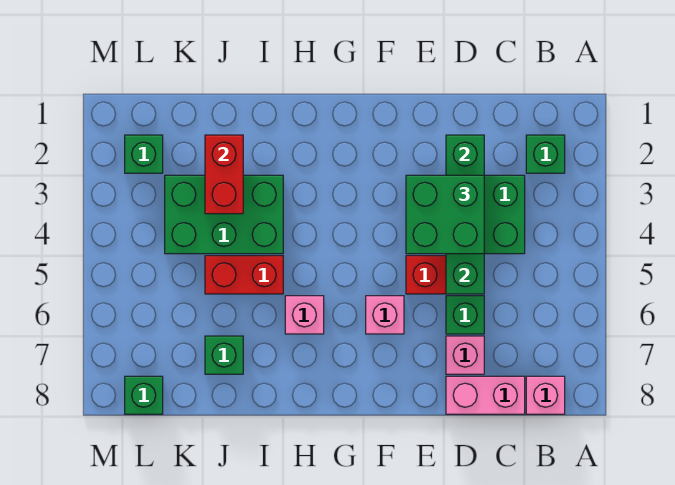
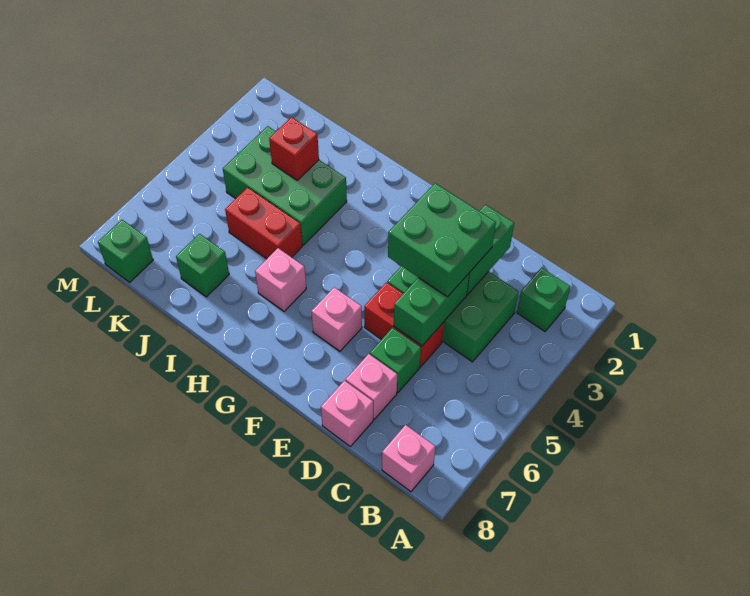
pink brick C8:D8 level 1 -> pink brick D8 level 1
red brick J2:J3 level 2 -> red brick J3 level 2
green brick L2 level 1 -> none

